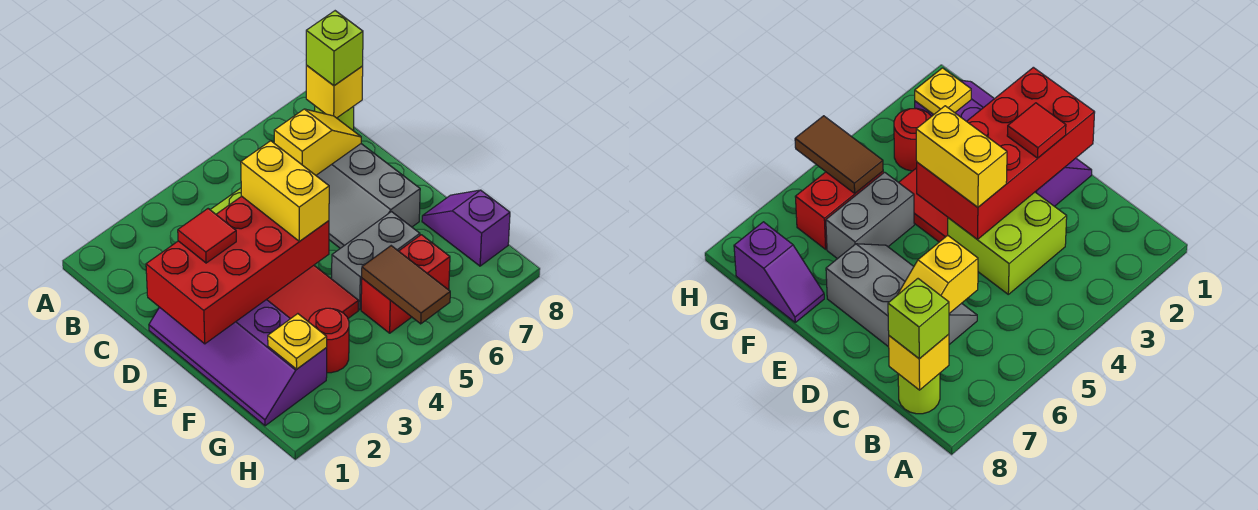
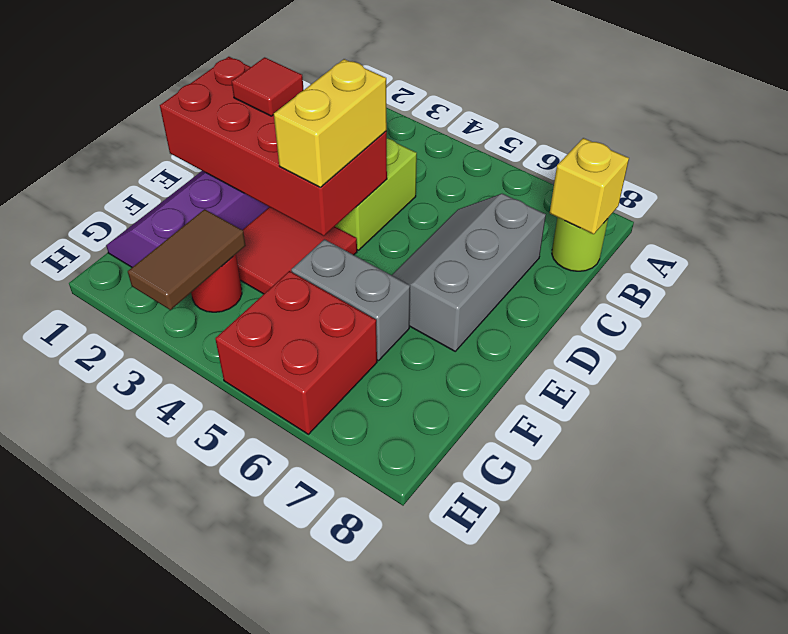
lime brick B8 level 3 -> none
yellow slope C6:C7 level 2 top 6 -> none
purple slope F8:G8 level 1 top G -> none
yellow plate G2 level 2 -> none
red brick G5:G6 level 1 -> red brick G5:H6 level 1
brown tile G5:H5 level 2 -> brown tile G3:H3 level 2

